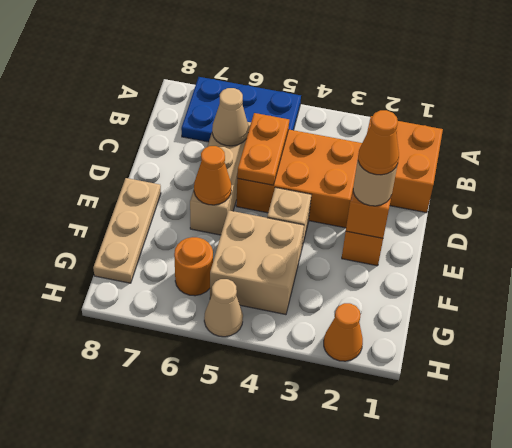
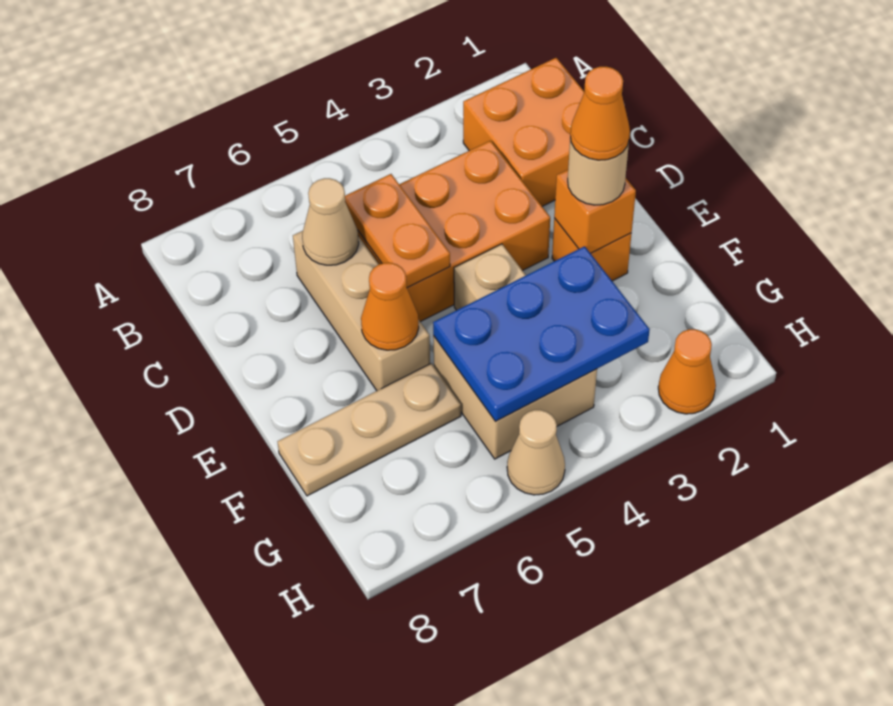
blue plate A5:B7 level 1 -> blue plate F3:G5 level 2
tan plate E8:G8 level 1 -> tan plate F6:F8 level 1
orange round brick G6 level 1 -> none

